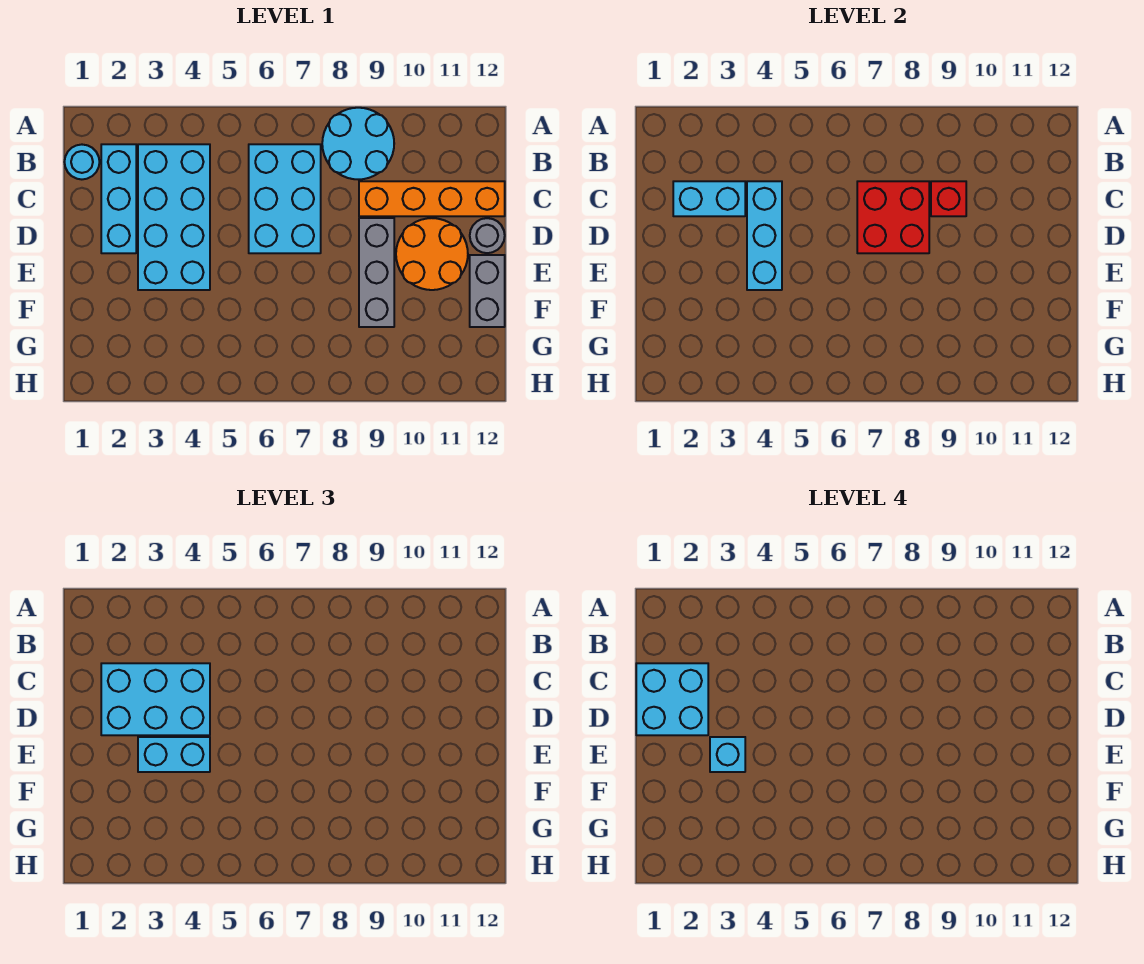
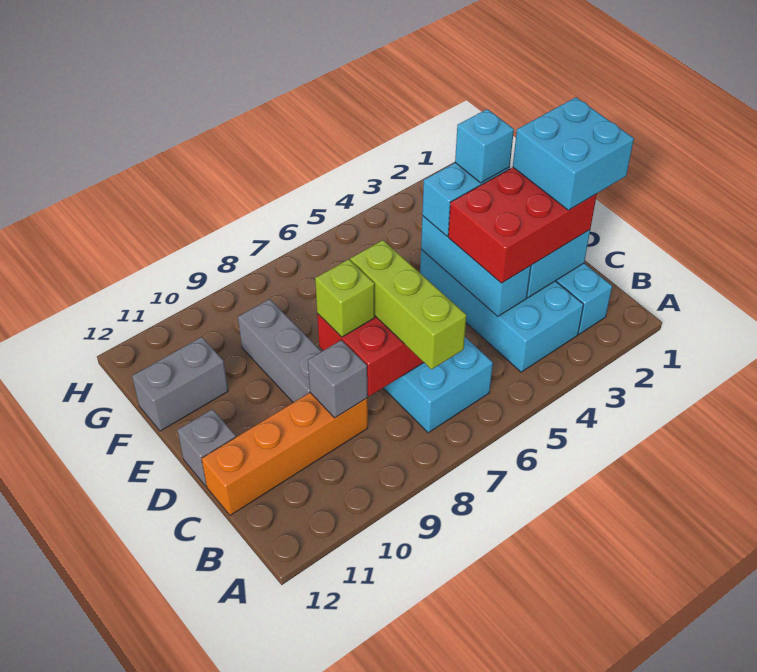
cyan round brick A8:B9 level 1 -> none
cyan round brick B1 level 1 -> none
none -> lime brick B7:D7 level 3
cyan brick C2:D4 level 3 -> red brick C2:D4 level 3
red brick C9 level 2 -> grey brick C9 level 2
none -> lime brick D8 level 3
orange round brick D10:E11 level 1 -> none
grey round brick D12 level 1 -> grey brick D12 level 1
grey brick E12:F12 level 1 -> grey brick F11:F12 level 1

